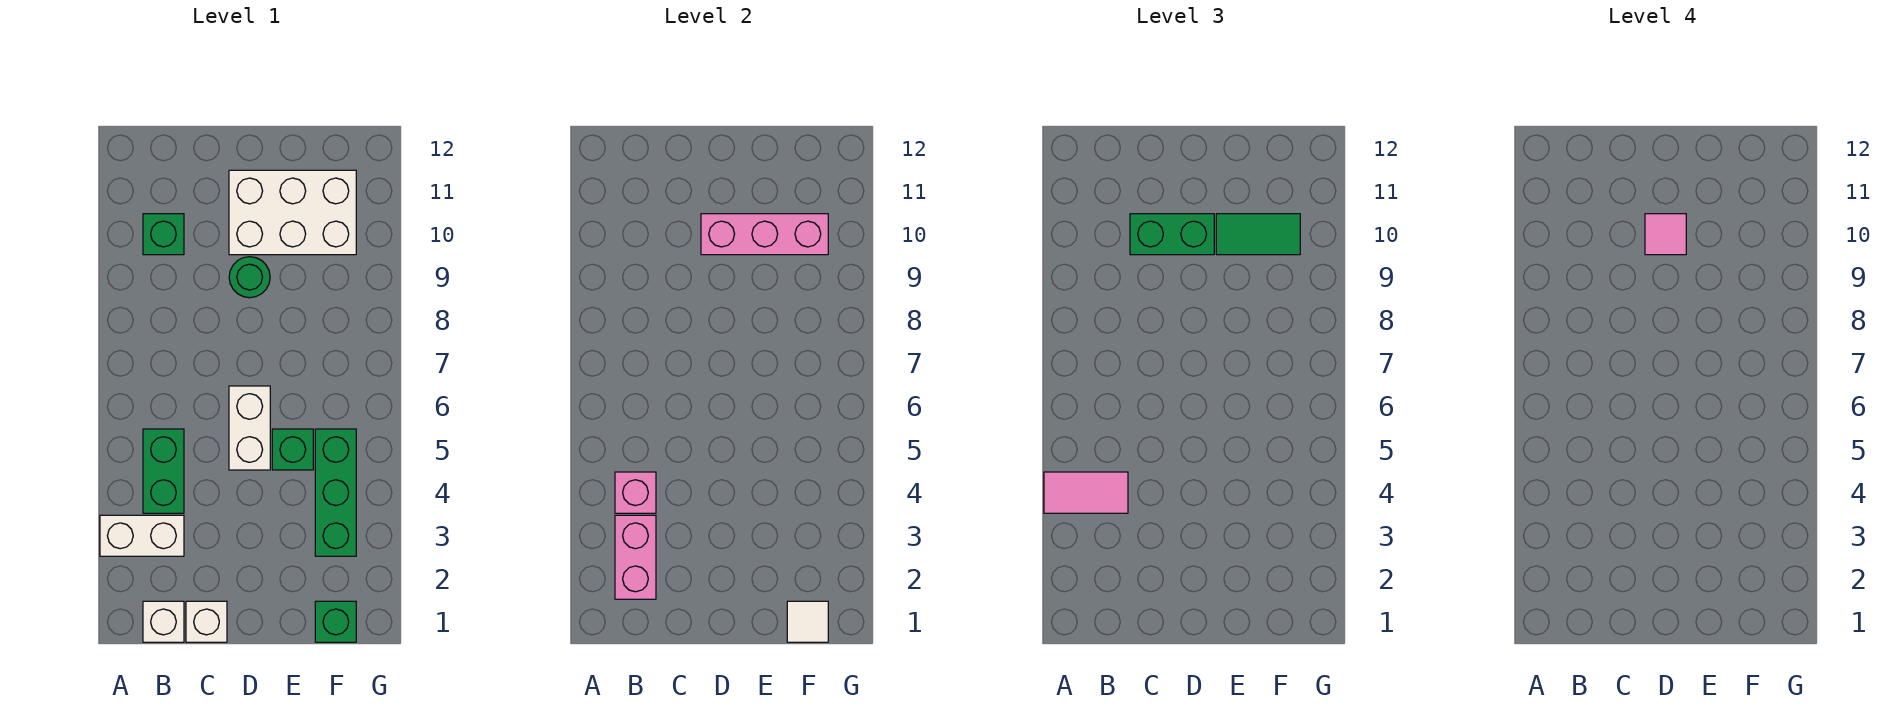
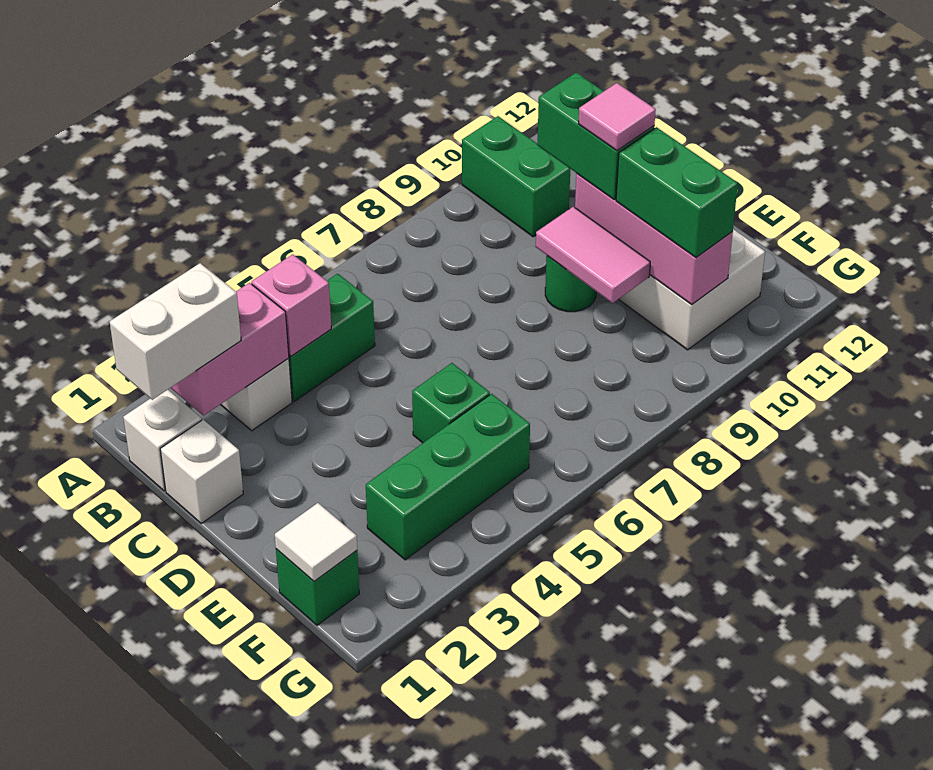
pink tile A4:B4 level 3 -> pink tile D9:E9 level 2
green brick B10 level 1 -> green brick A10:B10 level 1
white brick D5:D6 level 1 -> white brick B1:B2 level 3
green tile E10:F10 level 3 -> green brick E10:F10 level 3

